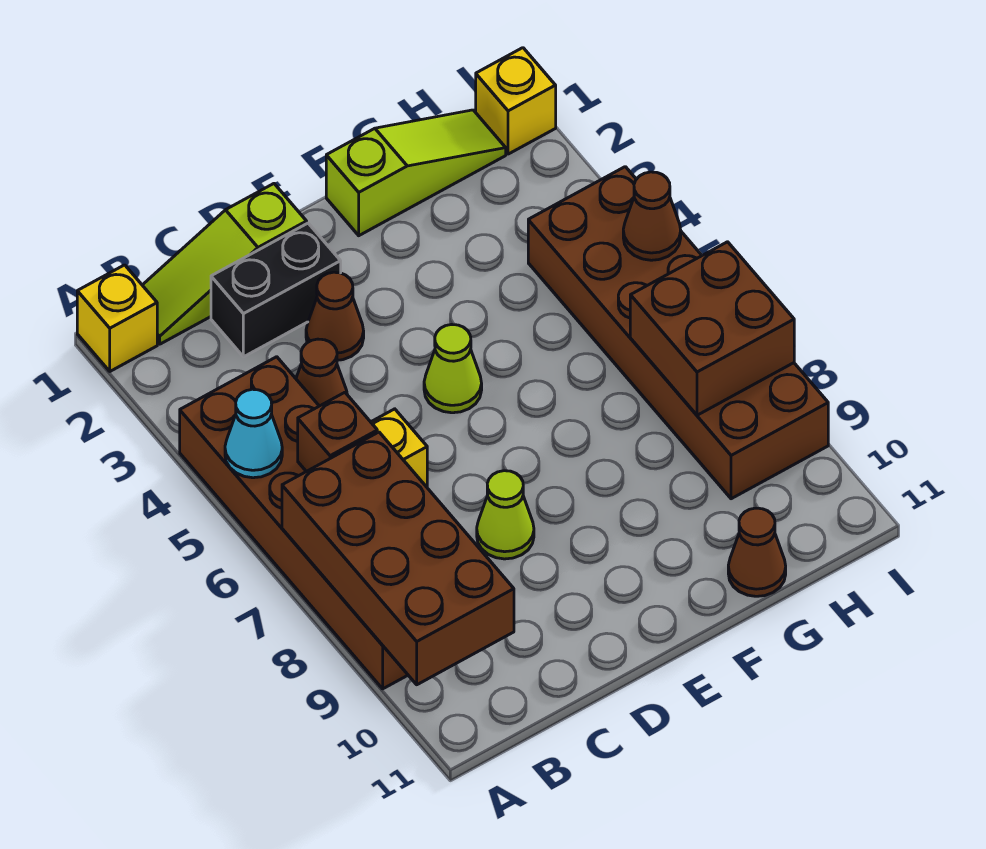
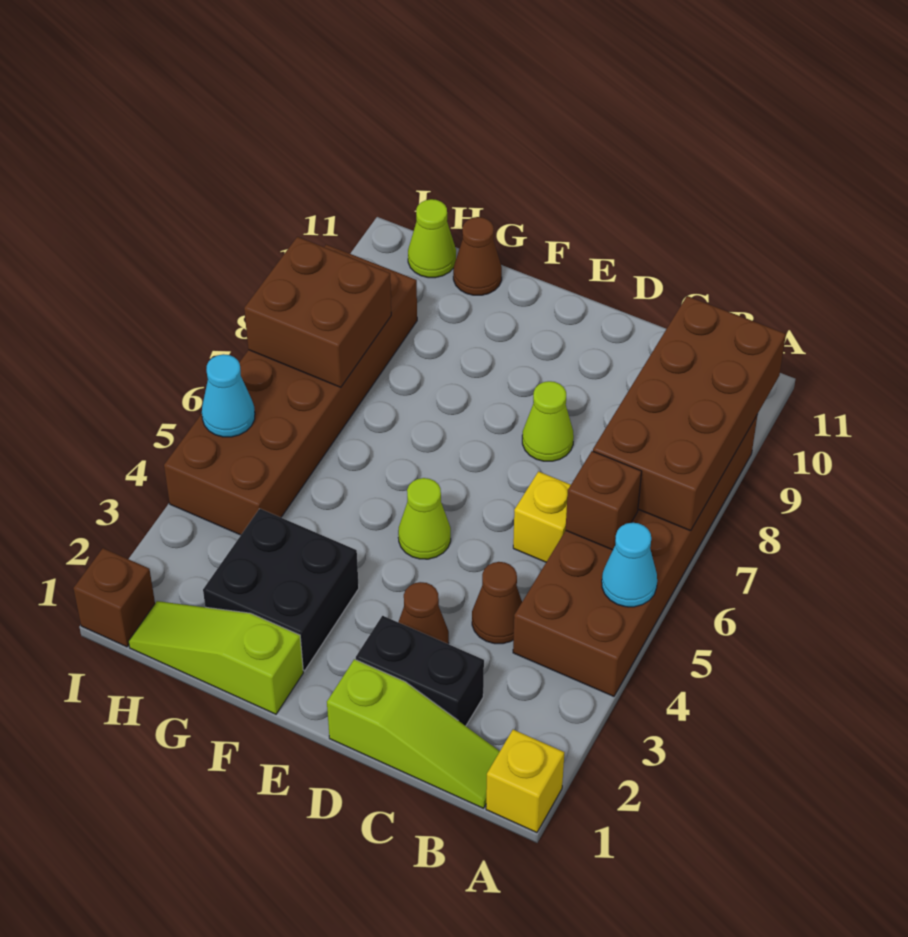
none -> black brick F2:G3 level 1
none -> lime cone H11 level 1
yellow brick I1 level 1 -> brown brick I1 level 1
brown cone I5 level 2 -> cyan cone I5 level 2

